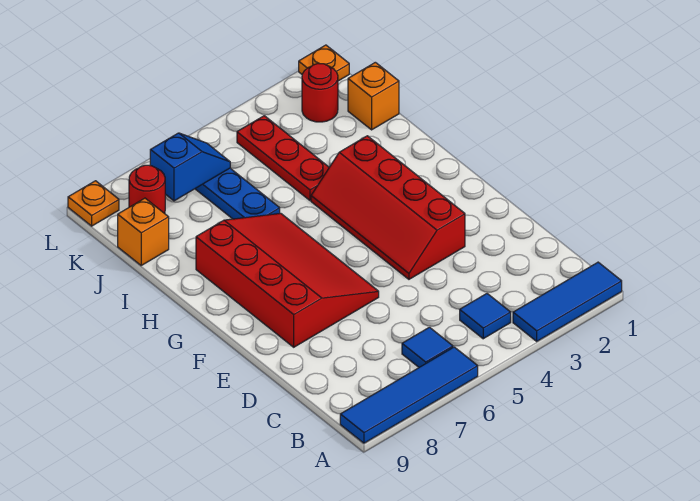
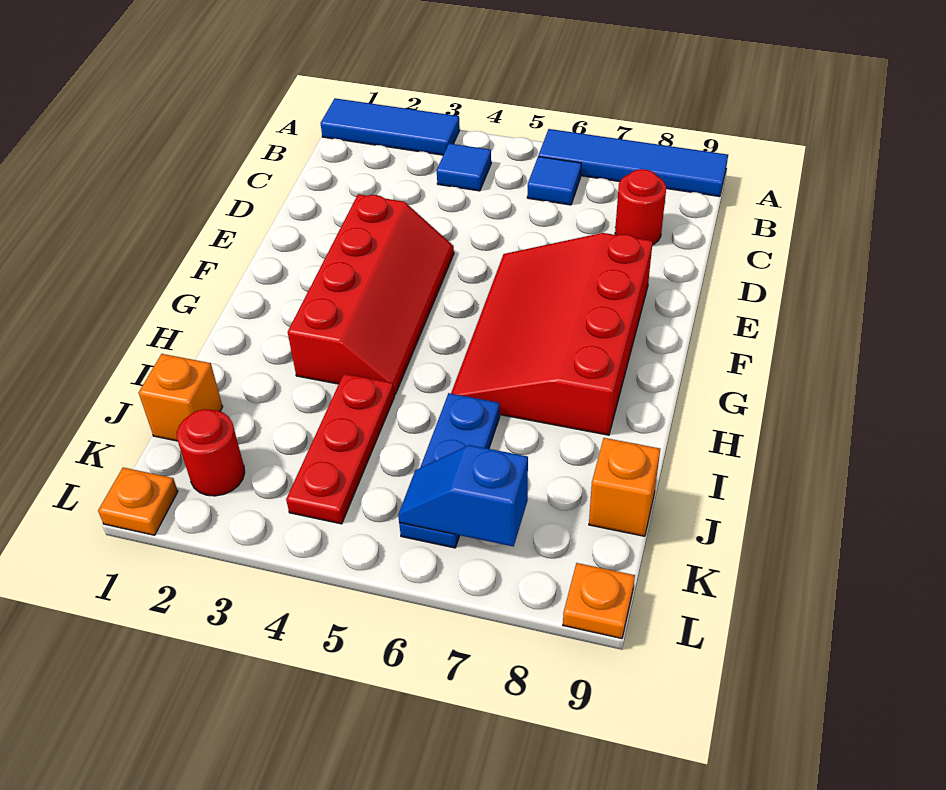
red round brick K8 level 1 -> red round brick C8 level 1

